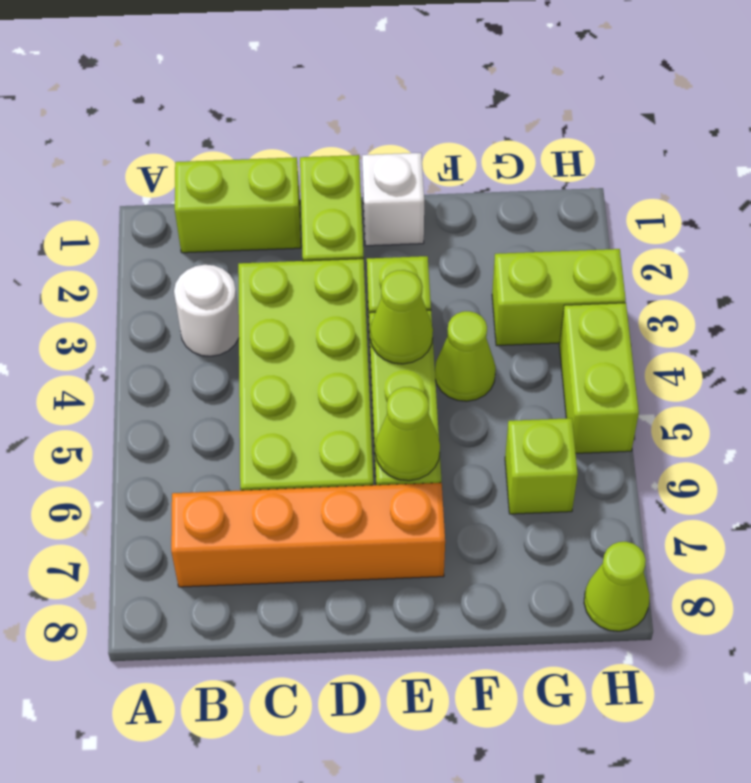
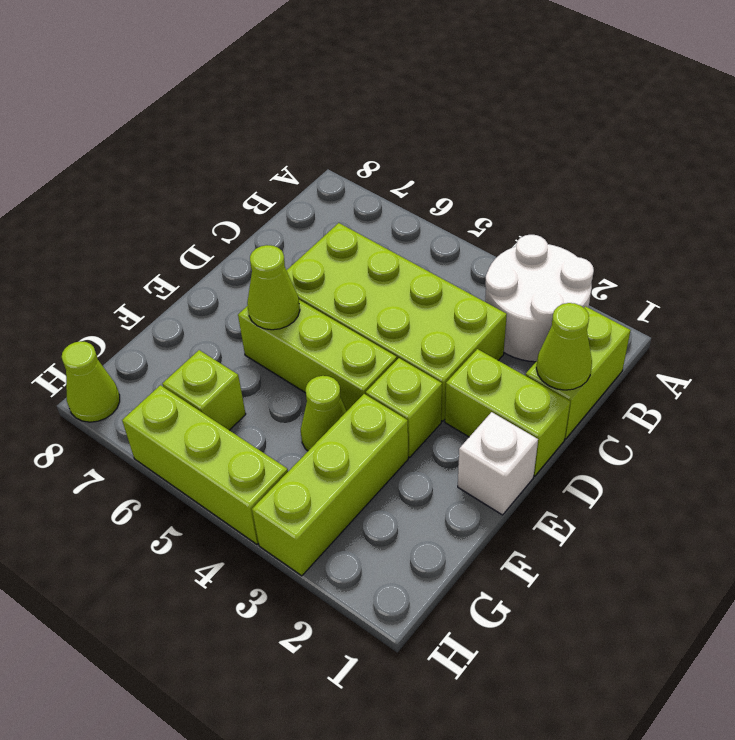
white round brick B3 level 1 -> white round brick A2:B3 level 1
orange brick B7:E7 level 1 -> none
lime cone E4 level 2 -> lime cone C1 level 2
lime brick G3:H3 level 1 -> lime brick F3:H3 level 1
lime brick H4:H5 level 1 -> lime brick H4:H6 level 1

